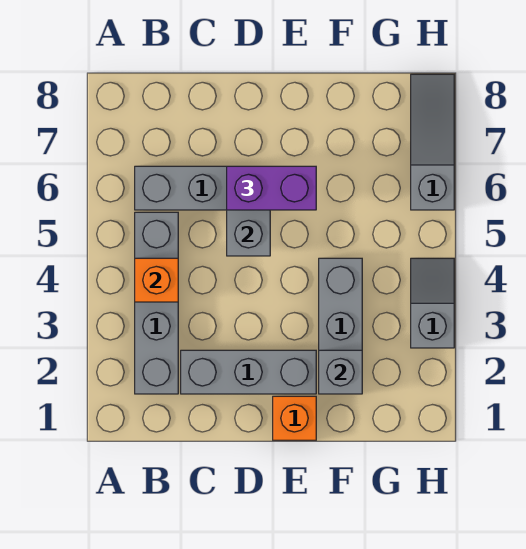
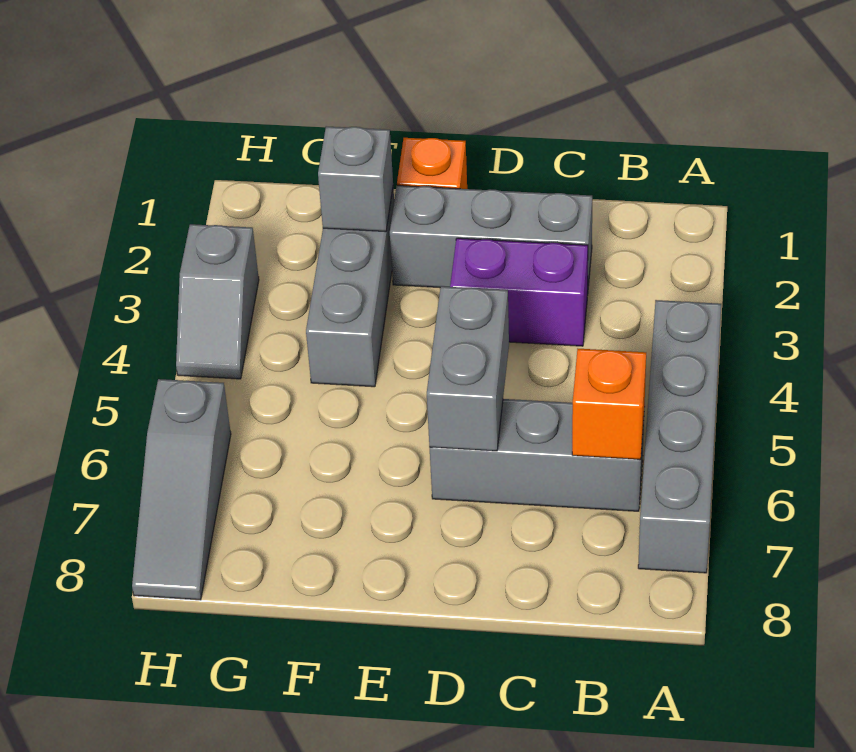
grey brick B2:B5 level 1 -> grey brick A4:A7 level 1
orange brick B4 level 2 -> orange brick B6 level 2
purple brick D6:E6 level 3 -> purple brick C3:D3 level 1

